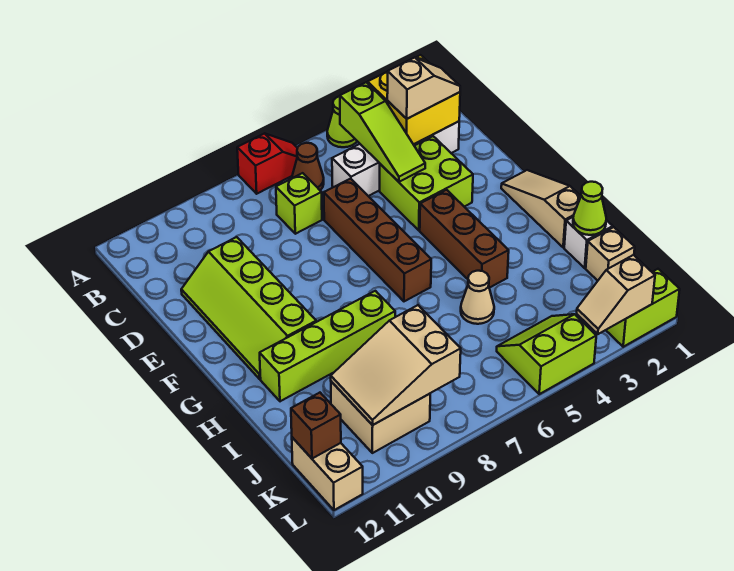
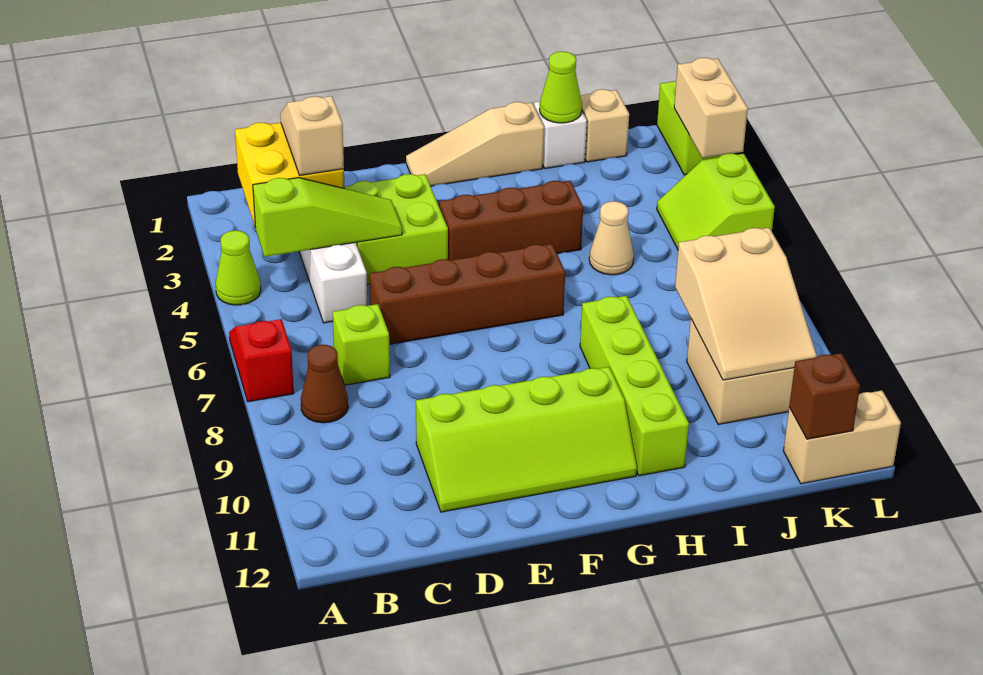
brown cone B6 level 1 -> brown cone B8 level 1
tan slope L2:L3 level 2 top 2 -> tan brick L2:L3 level 2

